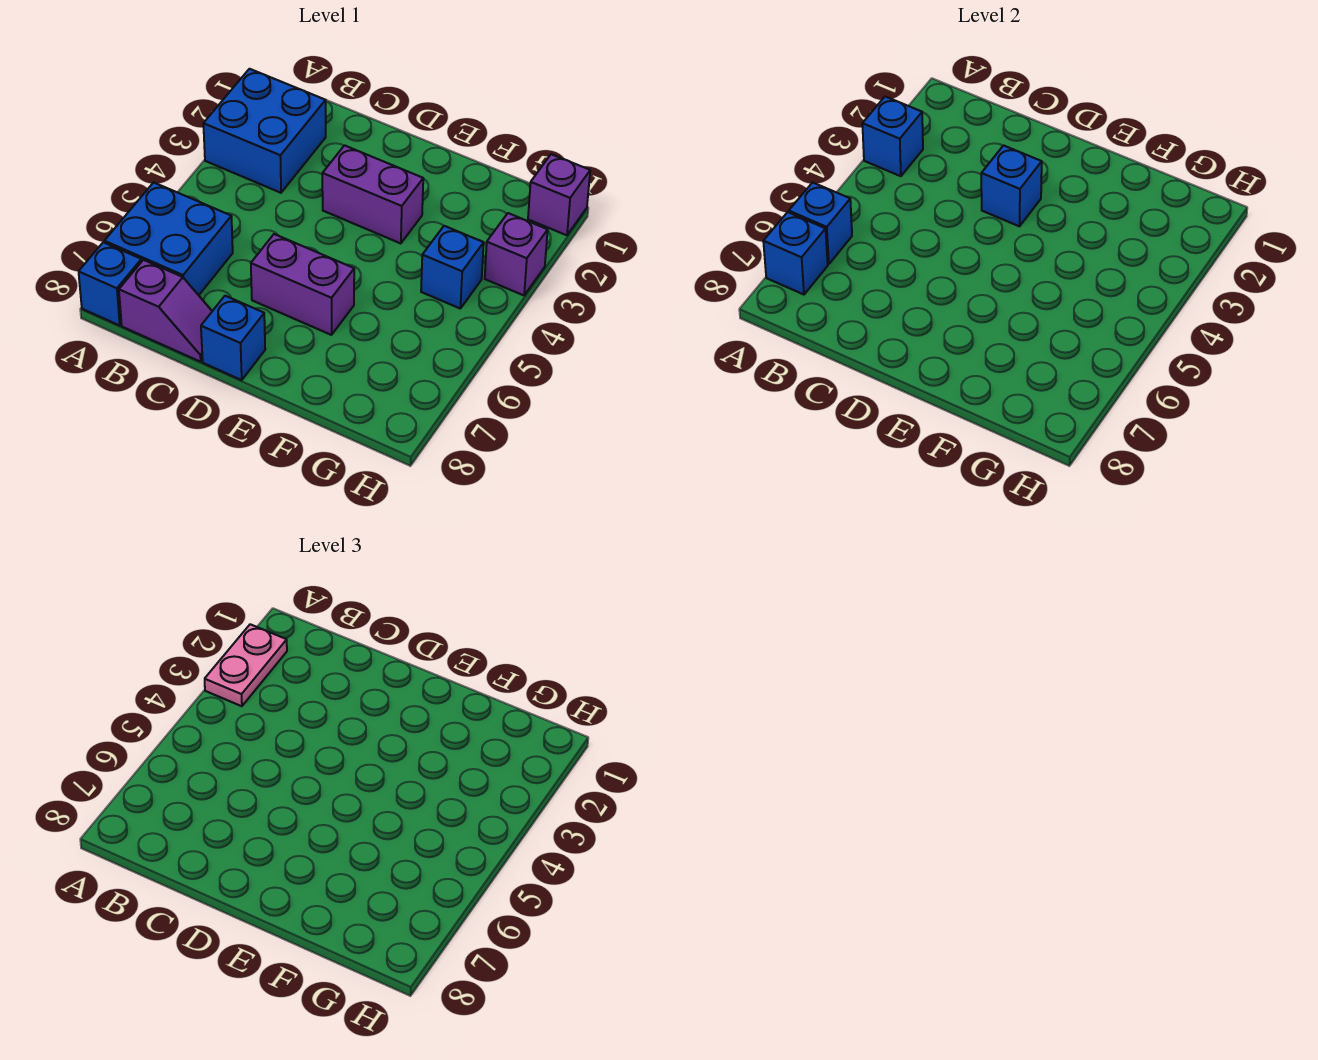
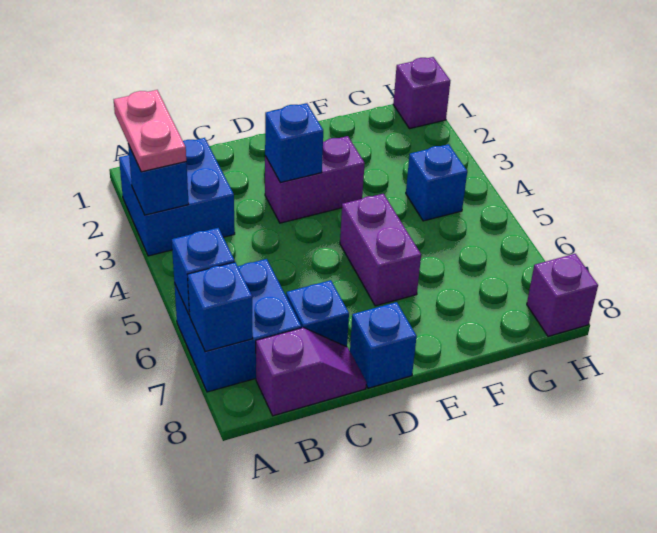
blue brick A8 level 1 -> blue brick C7 level 1
purple brick D6:E6 level 1 -> purple brick E5:E6 level 1
purple brick H3 level 1 -> purple brick H8 level 1

